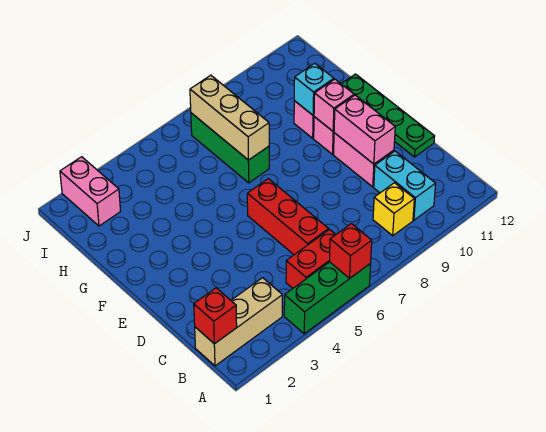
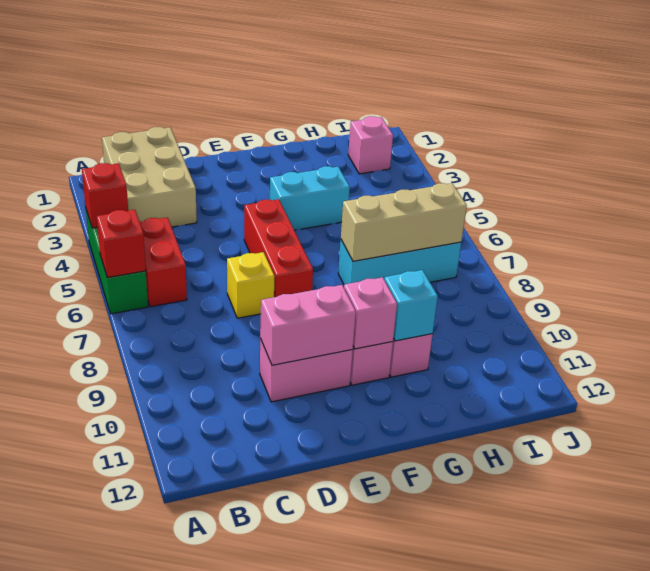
tan brick B1:B3 level 1 -> tan brick B1:C3 level 1
red brick B1 level 2 -> red brick A4 level 2
yellow brick B9 level 1 -> yellow brick D7 level 1
cyan brick B10:C10 level 1 -> cyan brick F4:G4 level 1
red brick C6:E6 level 1 -> red brick E5:E7 level 1
green plate D12:G12 level 1 -> none
green brick G7:I7 level 1 -> cyan brick G7:I7 level 1
pink brick I2:J2 level 1 -> pink brick I2 level 1

